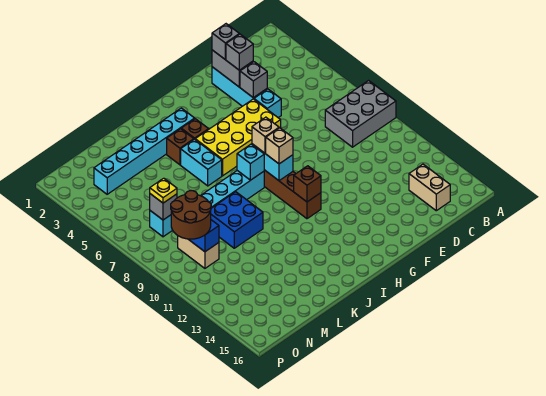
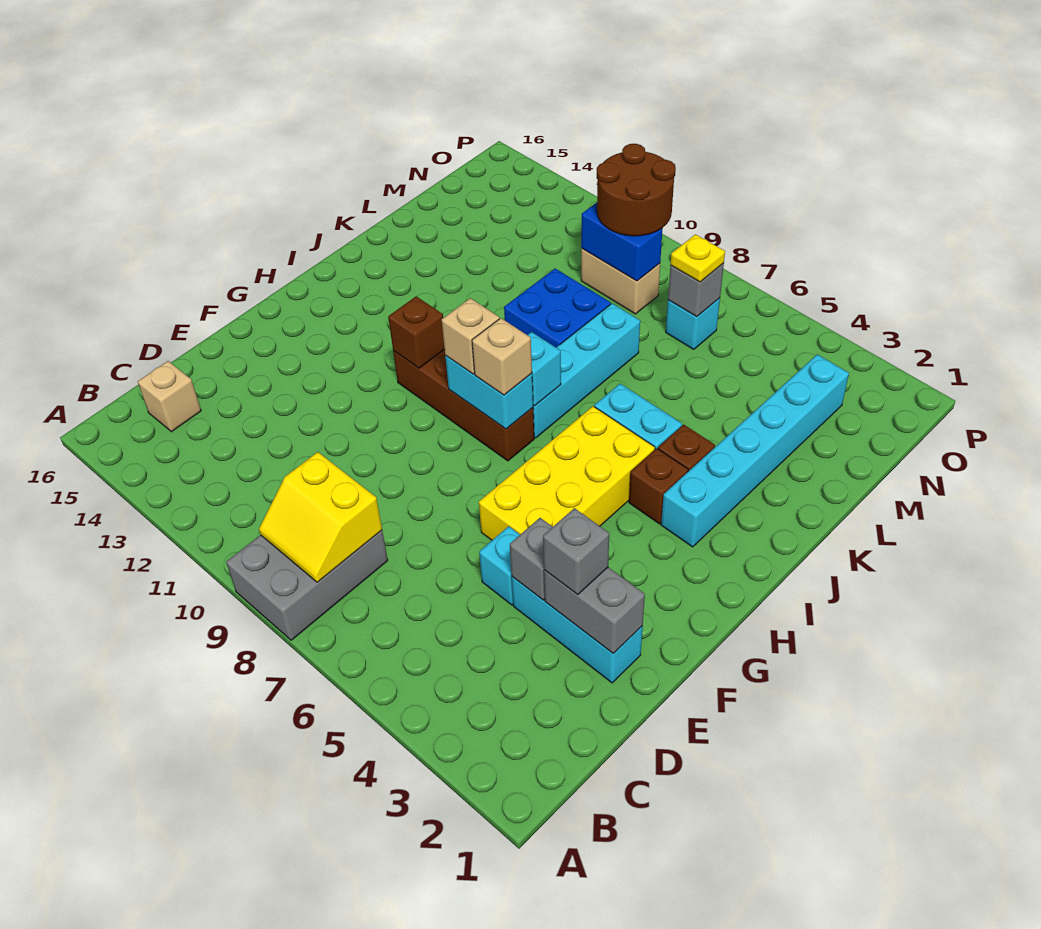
none -> yellow slope B8:C9 level 2 top C
tan brick C14:C15 level 1 -> tan brick C15 level 1
grey brick E2 level 3 -> none

